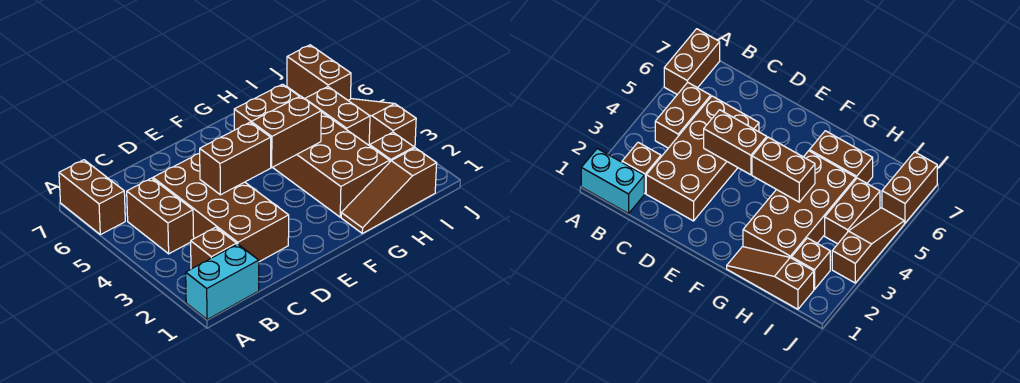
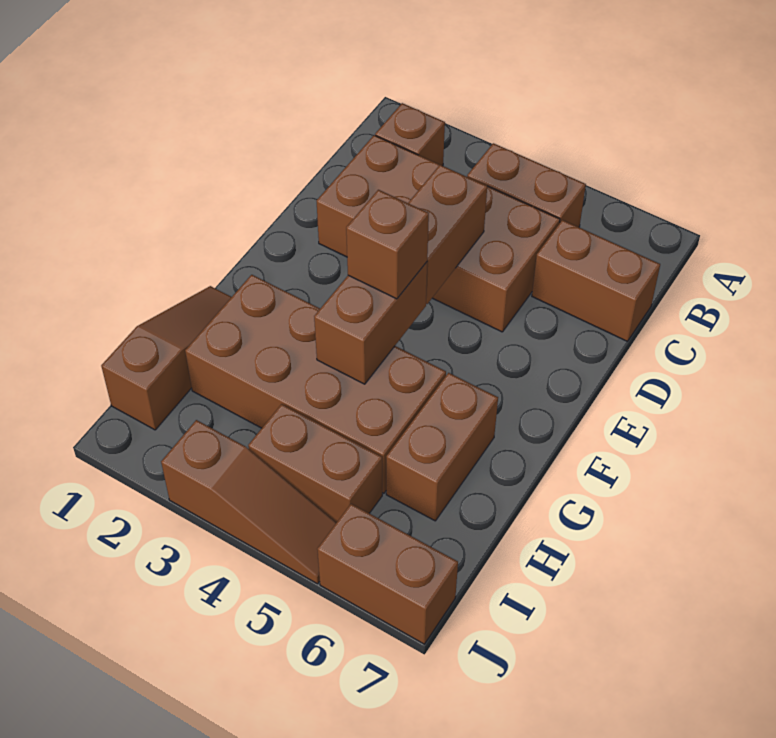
cyan brick A1:B1 level 1 -> none
brown brick A6:A7 level 1 -> brown brick C6:C7 level 1
brown brick I2 level 1 -> brown brick F4 level 3

